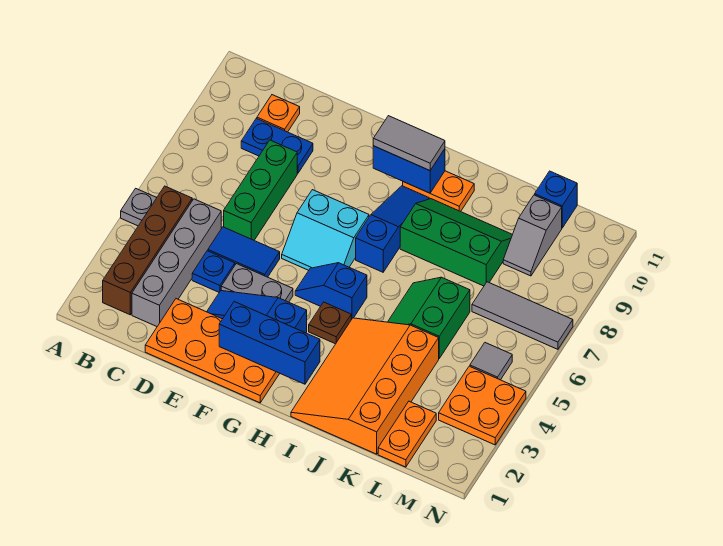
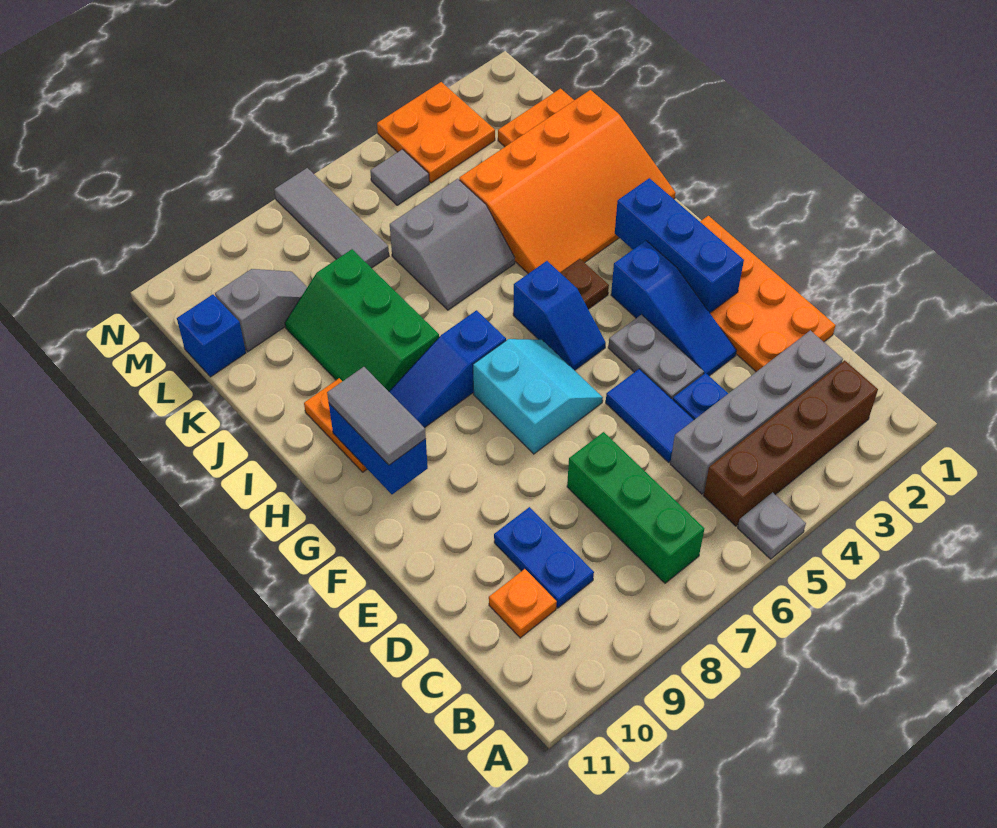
green brick D6:D8 level 1 -> green brick B7:D7 level 1
green slope J5:K6 level 1 top K -> grey slope J5:K6 level 1 top K

